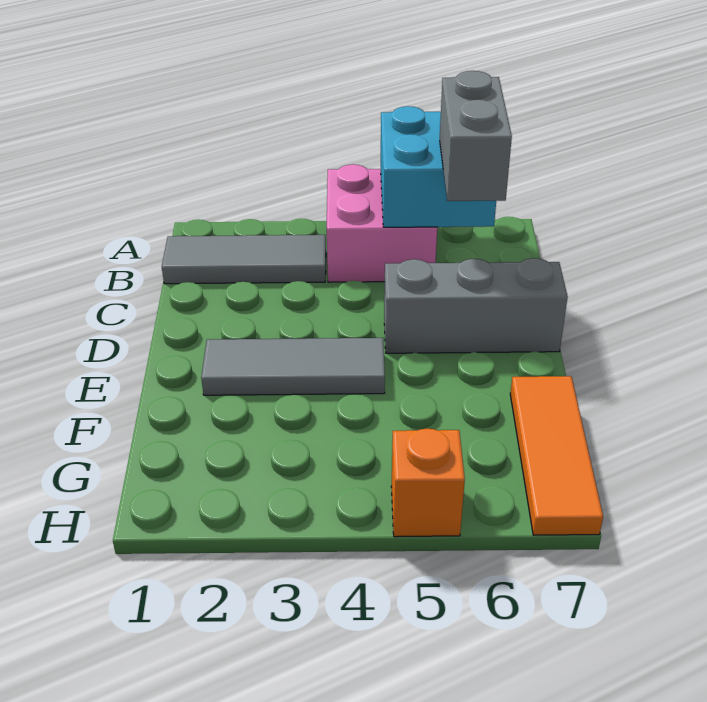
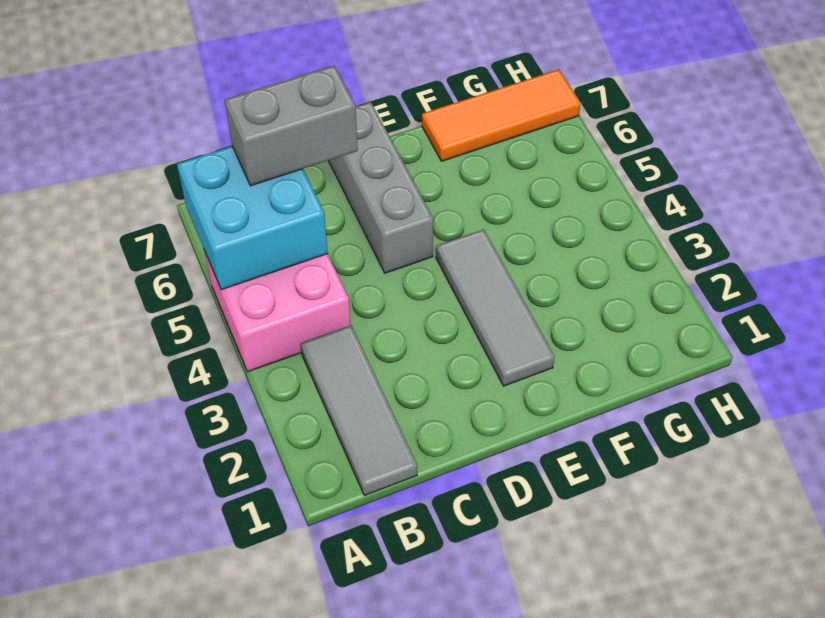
orange brick H5 level 1 -> none

